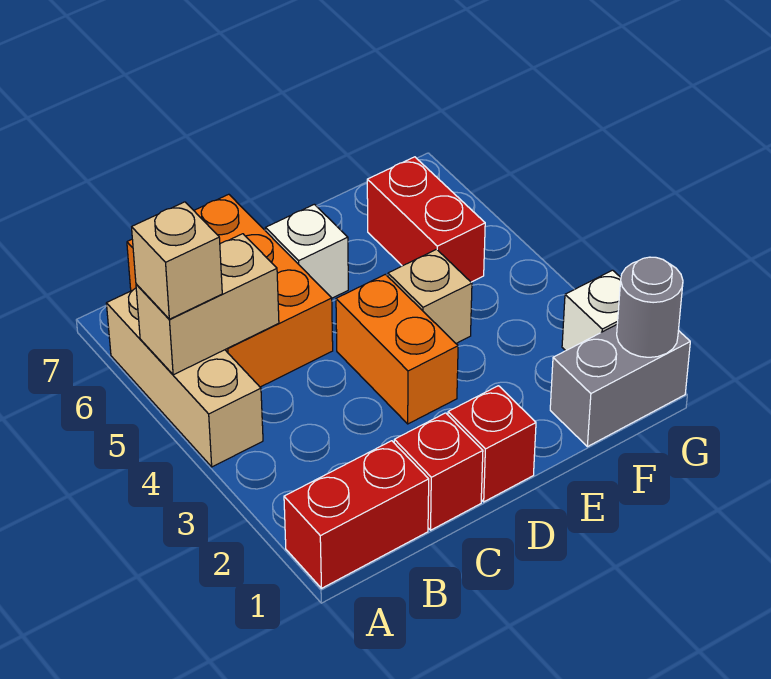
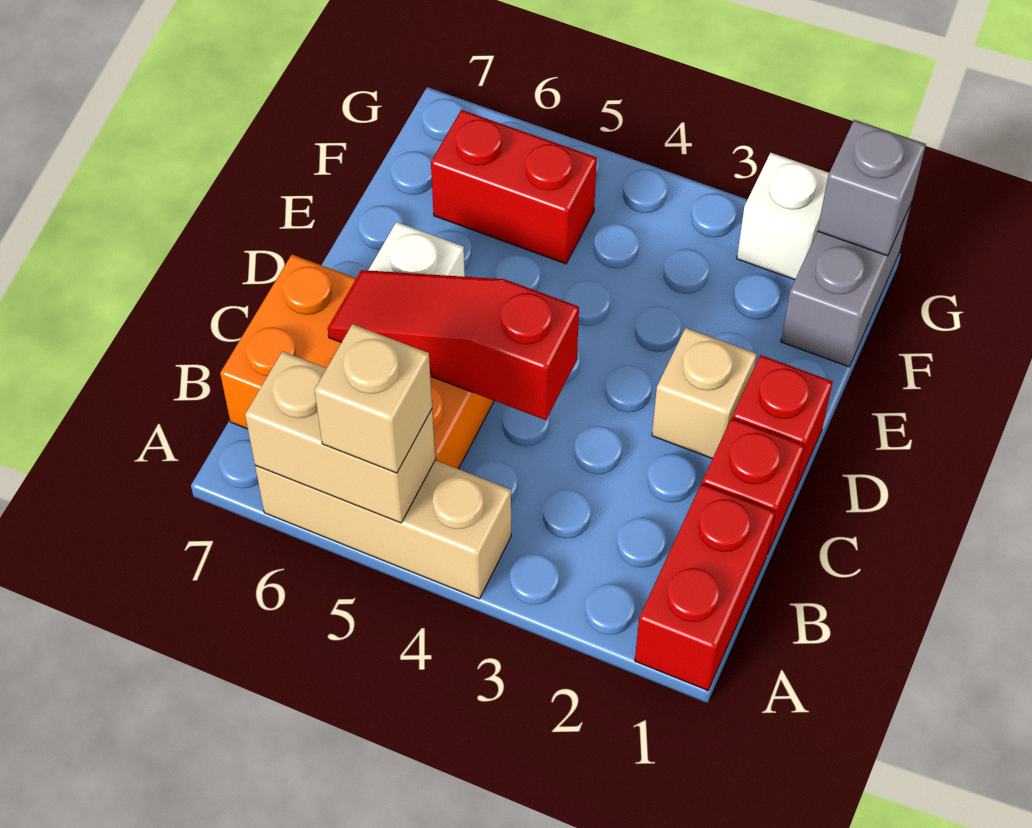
tan brick A5:B5 level 2 -> tan brick A5:A6 level 2
none -> red slope C4:C6 level 2 top 4
orange brick D3:D4 level 1 -> none
tan brick E4 level 1 -> tan brick D2 level 1
grey round brick G1 level 2 -> grey brick G1 level 2

